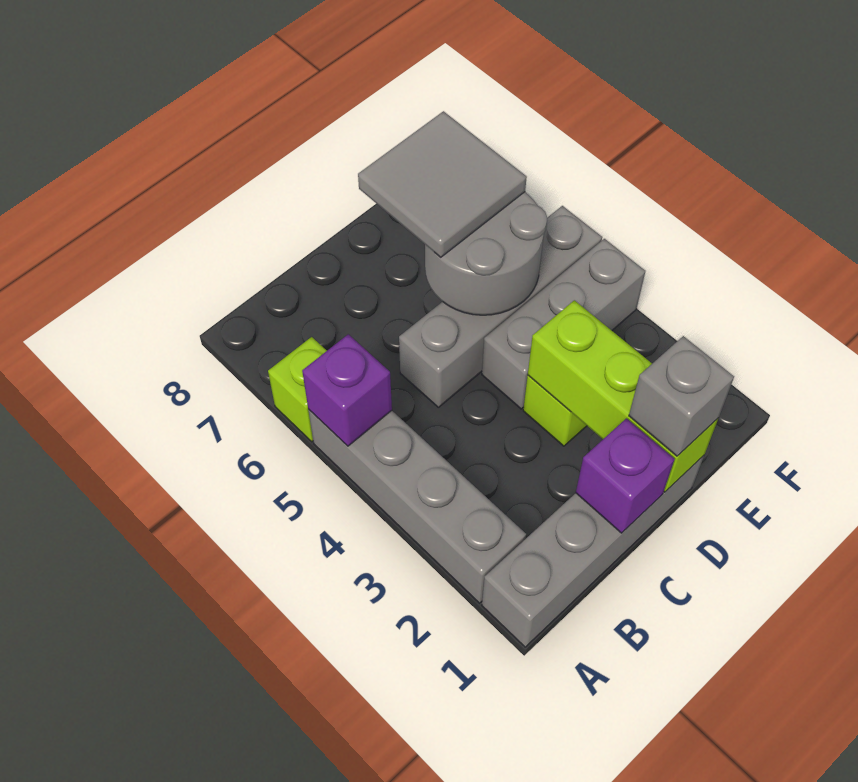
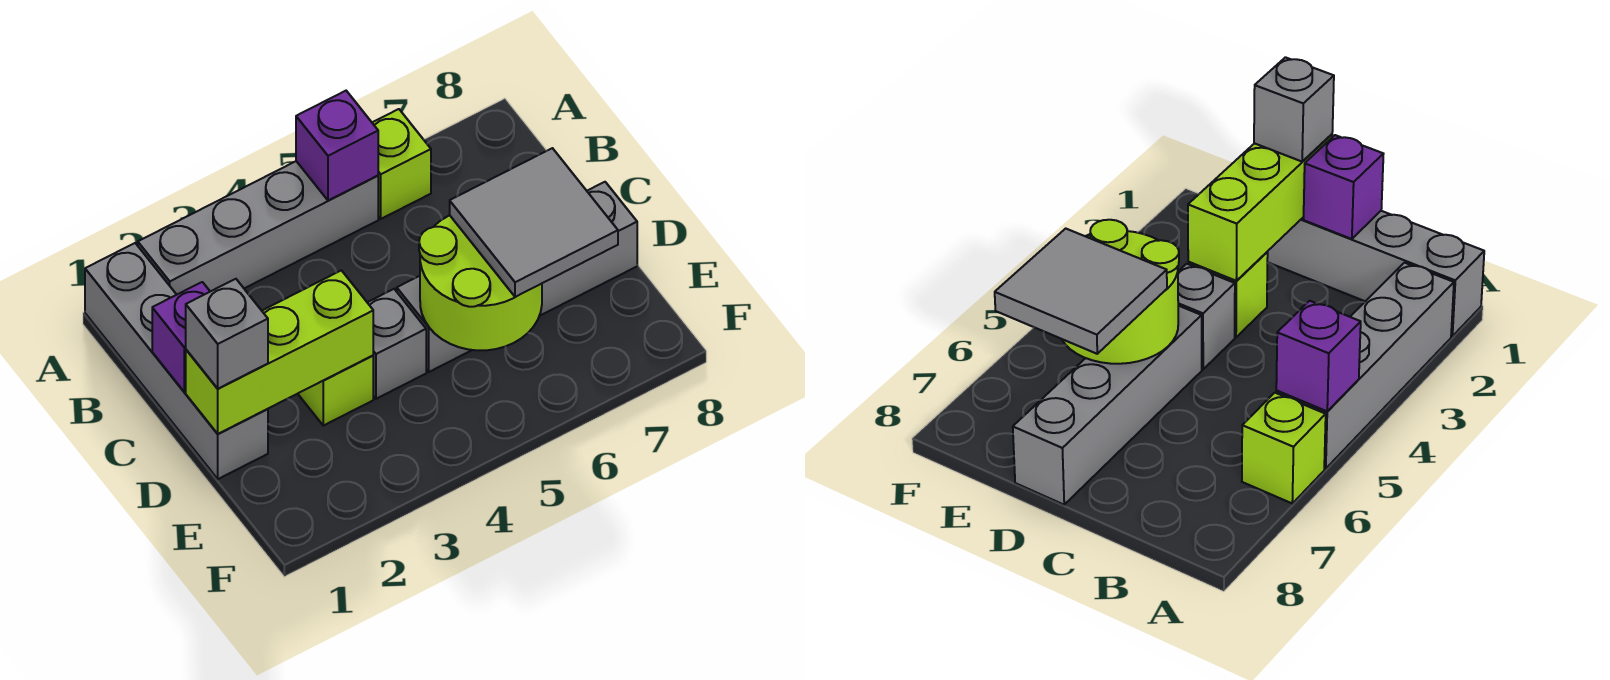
grey brick C5:F5 level 1 -> grey brick D5:D8 level 1
grey brick D4:F4 level 1 -> grey brick D4 level 1
grey round brick D5:E6 level 2 -> lime round brick D5:E6 level 2

